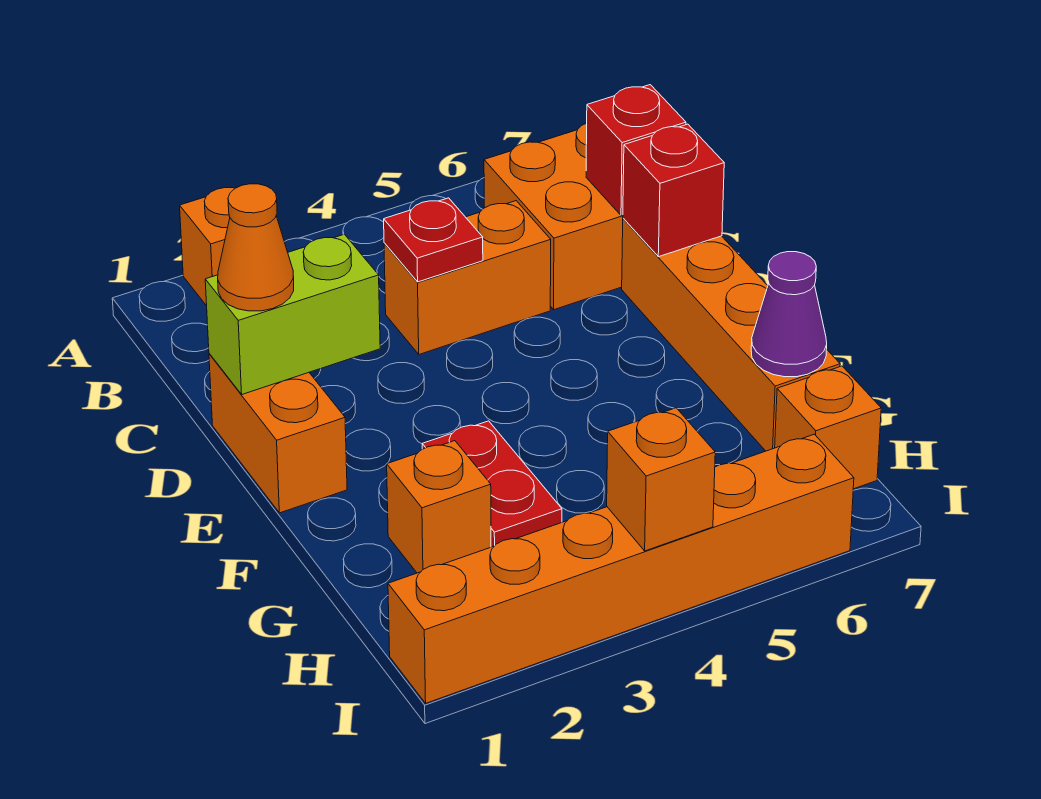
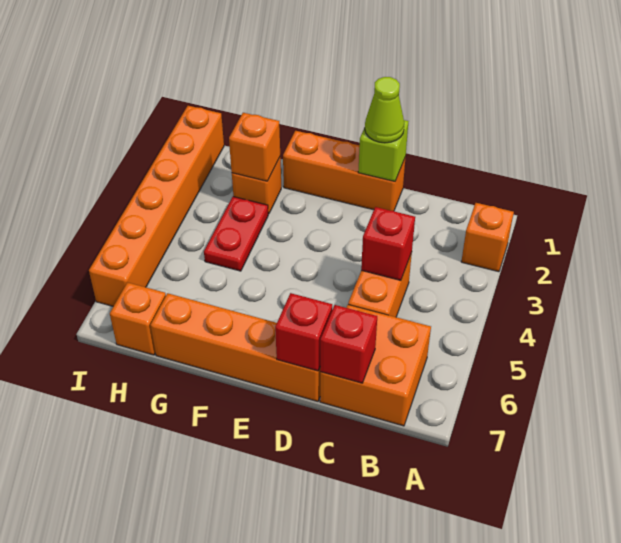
red plate C4 level 2 -> red brick C4 level 2
orange brick D1:E1 level 1 -> orange brick D1:F1 level 1
lime brick D1:D2 level 2 -> lime brick D1 level 2
orange cone D1 level 3 -> lime cone D1 level 3
red plate F3:G3 level 1 -> red plate G3:G4 level 1
purple cone G7 level 2 -> none
orange brick I4 level 2 -> orange brick G2 level 2

